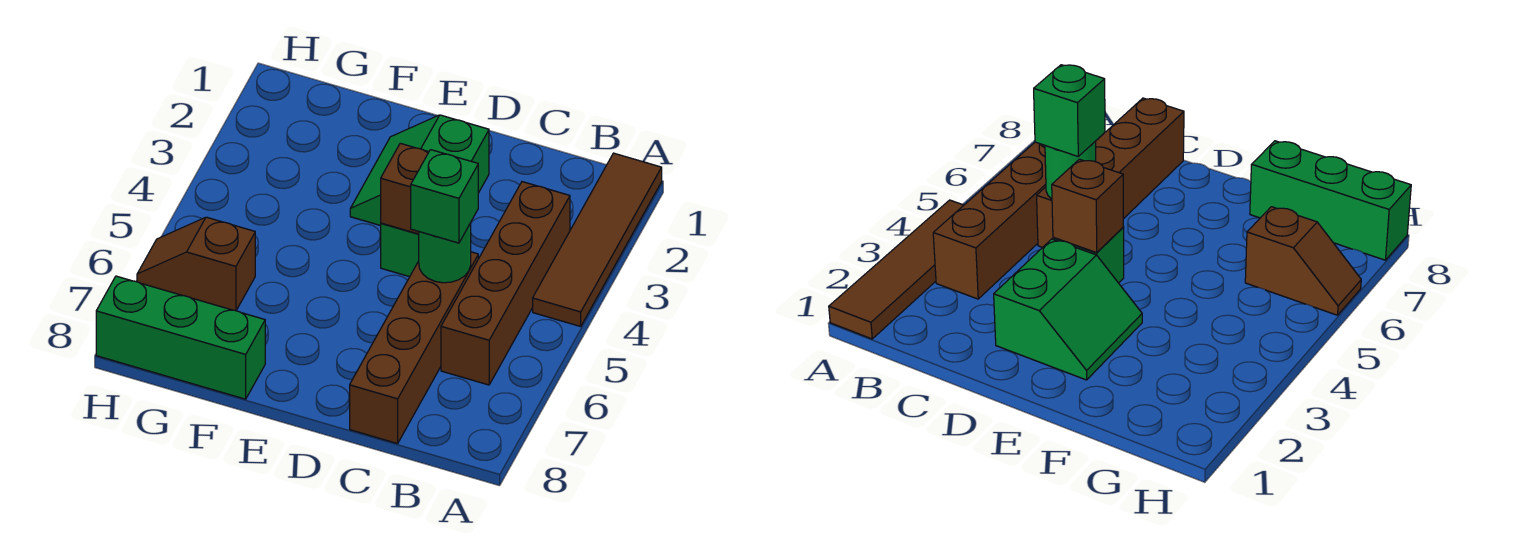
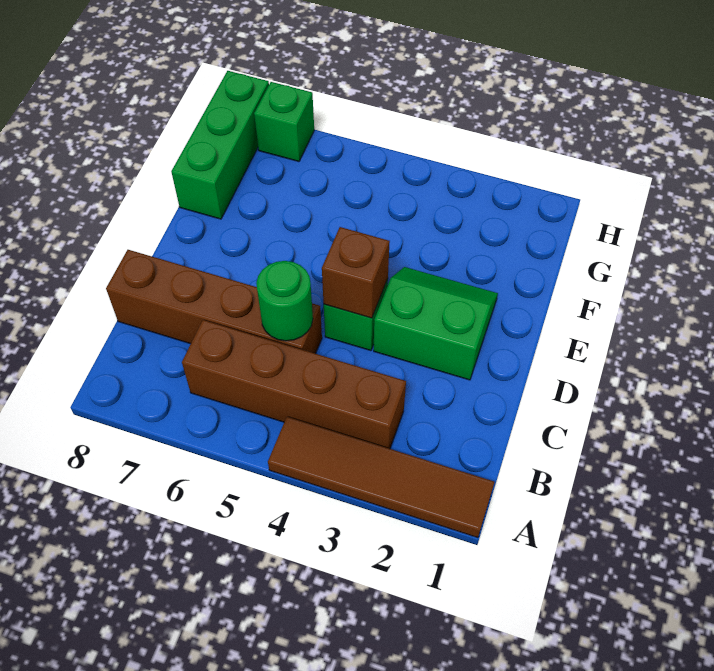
green brick C5 level 3 -> green brick H7 level 1
brown slope G6:H6 level 1 top G -> none

